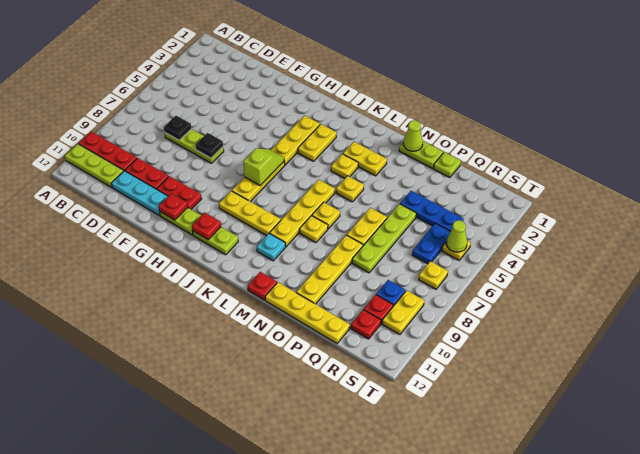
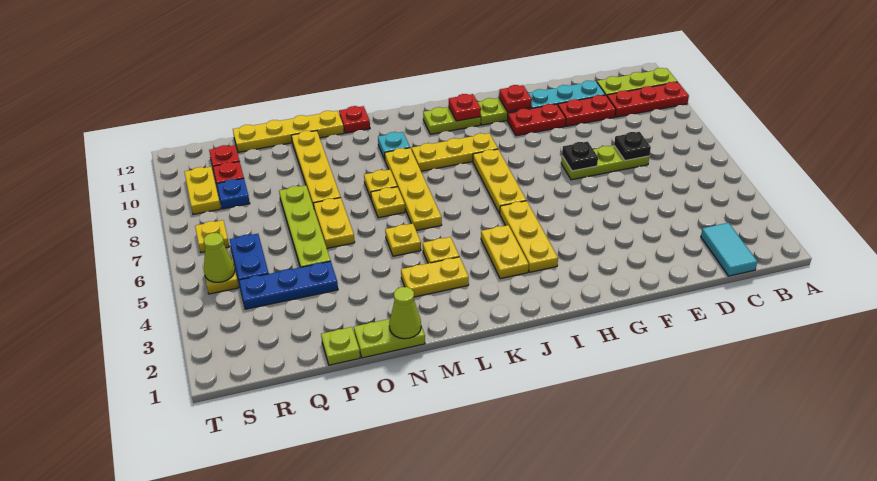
none -> cyan tile C1:C2 level 1
lime slope I6:I7 level 2 top 7 -> none

